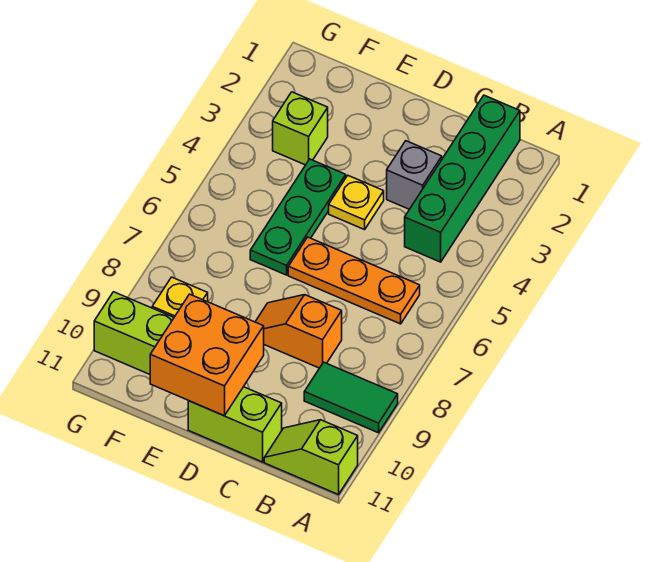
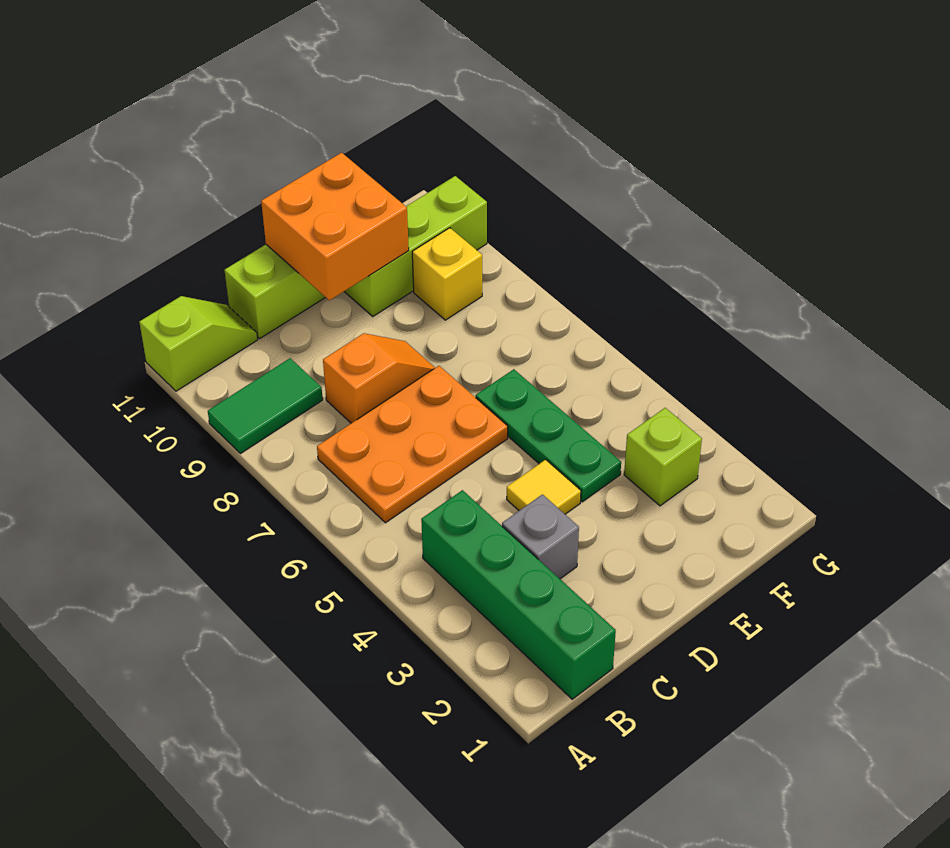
orange plate B6:D6 level 1 -> orange plate B6:D7 level 1
yellow plate D4 level 1 -> yellow tile D4 level 1

